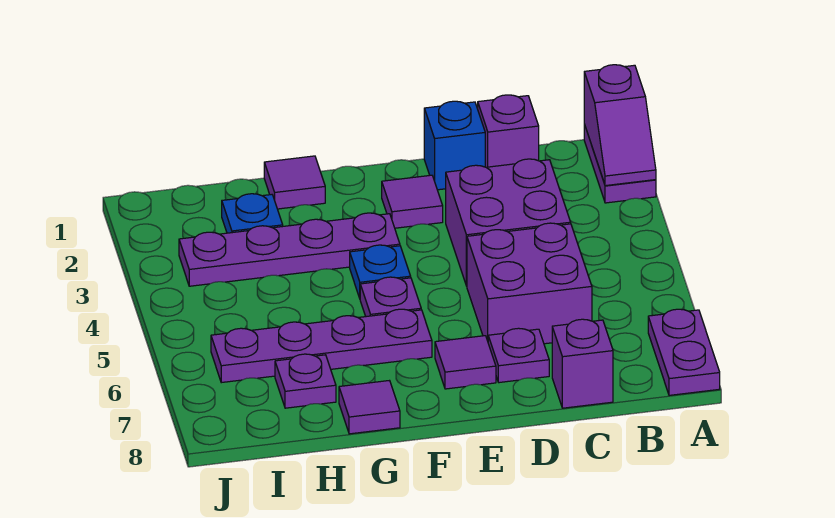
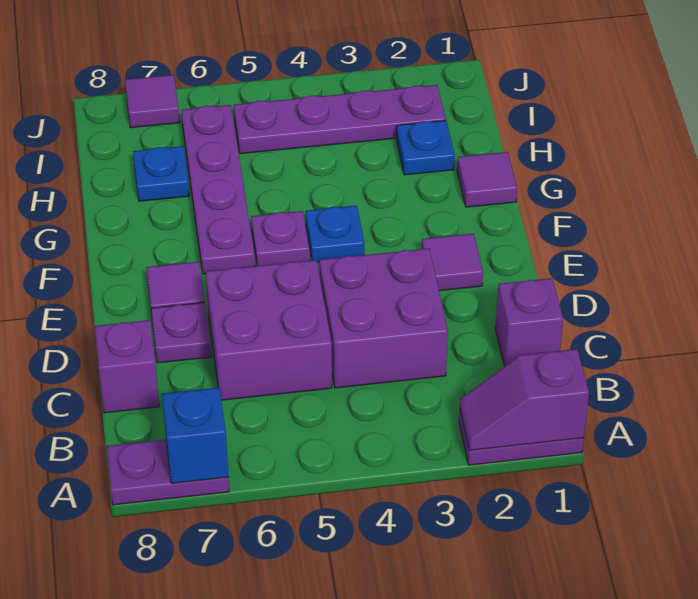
blue brick D1 level 1 -> blue brick A7 level 2
purple plate F3:I3 level 1 -> purple plate I2:I5 level 1
purple tile G8 level 1 -> purple tile J7 level 1
purple plate H7 level 1 -> blue plate H7 level 1

